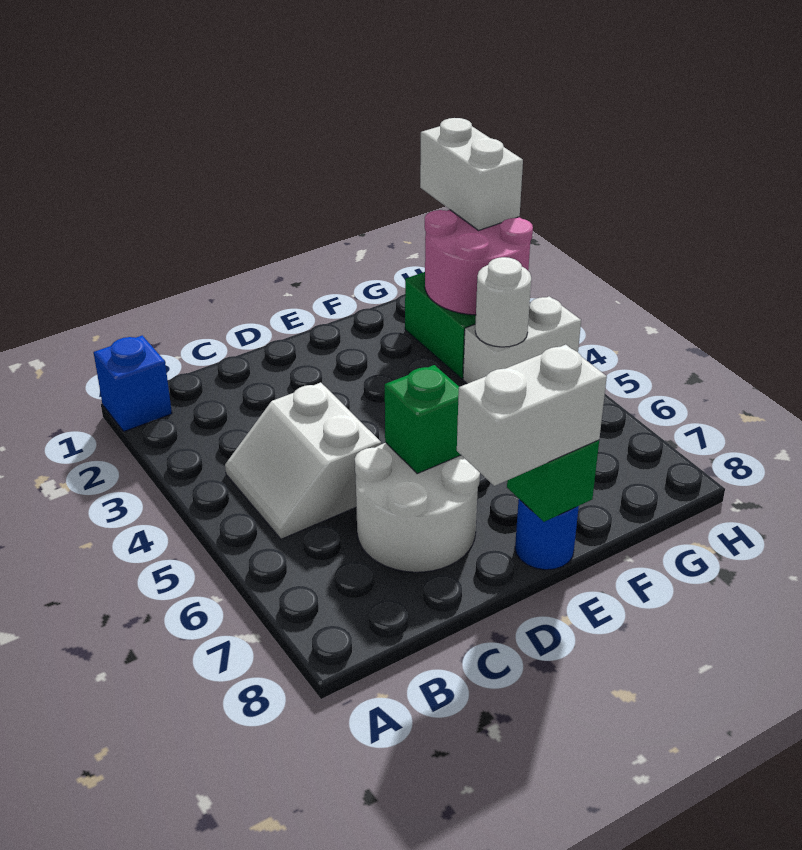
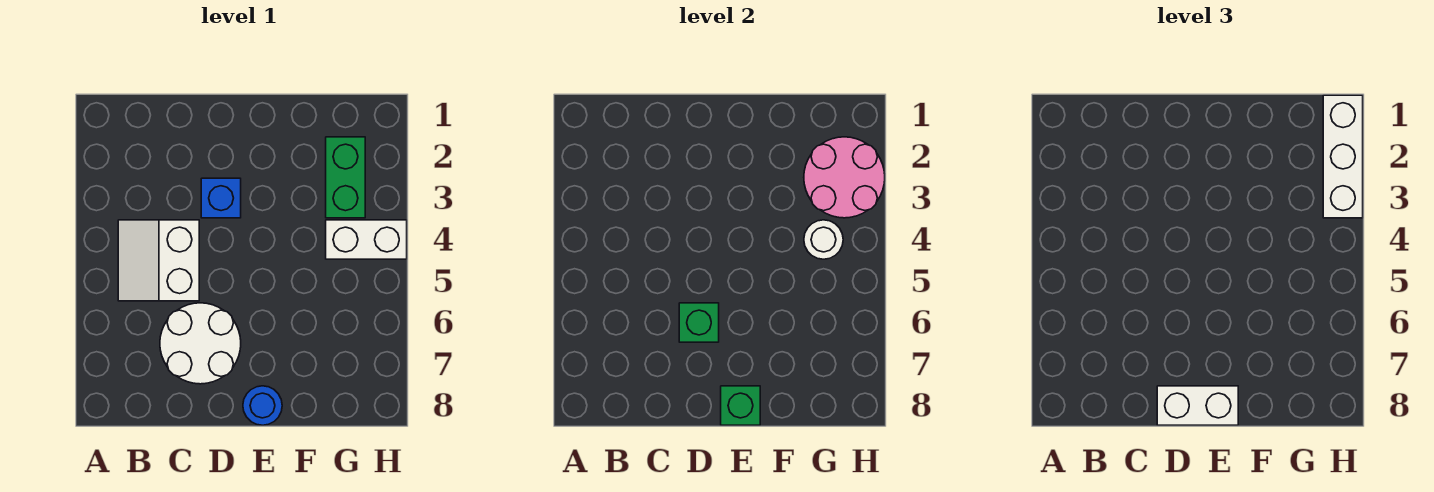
blue brick A1 level 1 -> blue brick D3 level 1
white brick H1:H2 level 3 -> white brick H1:H3 level 3

